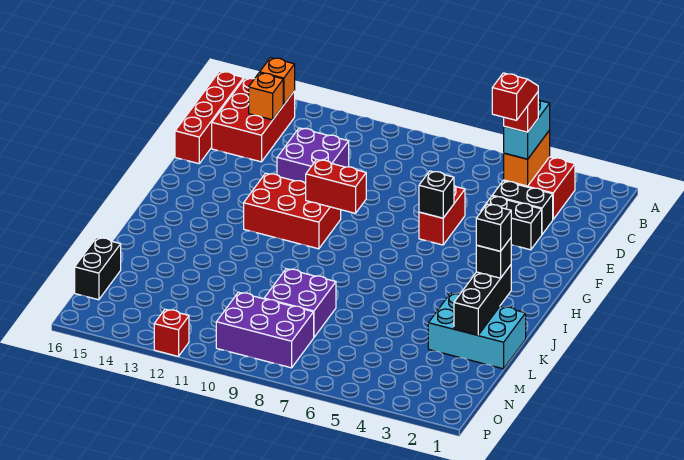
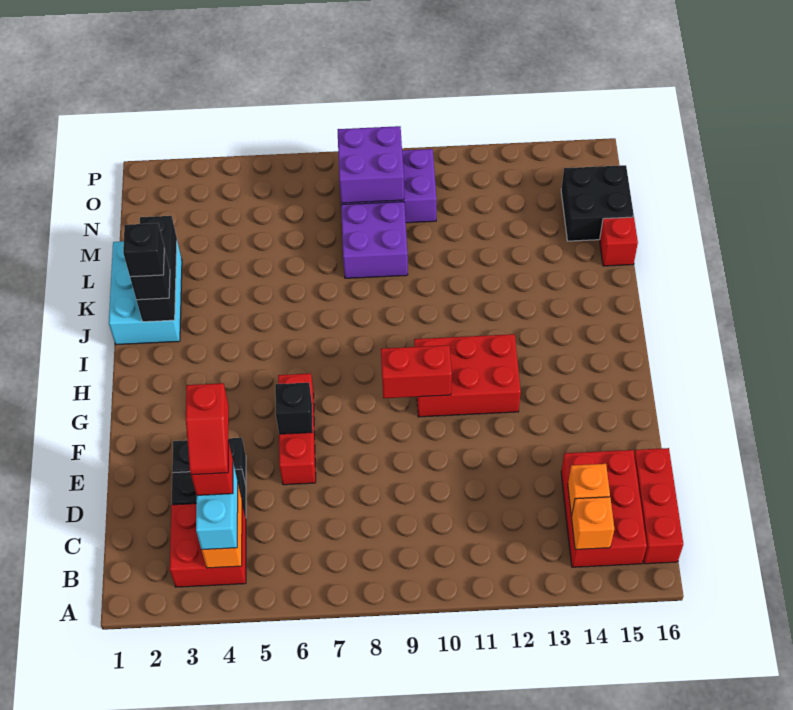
red brick B16:E16 level 1 -> red brick B16:D16 level 1
purple brick D11:E12 level 1 -> purple brick N8:O9 level 2
red brick E6:F6 level 1 -> red brick E6:G6 level 1
cyan brick K1:L3 level 1 -> cyan brick J1:L2 level 1
black brick M16:N16 level 1 -> black brick M15:N16 level 1
red brick P12 level 1 -> red brick L16 level 1

